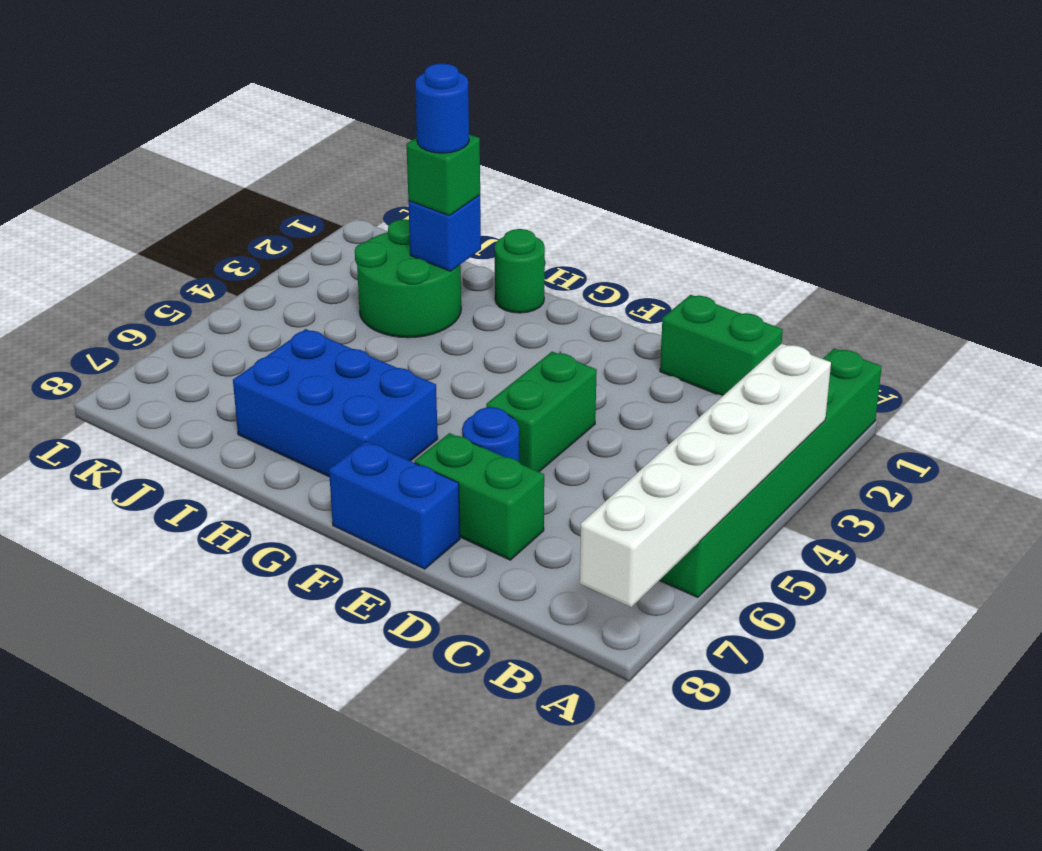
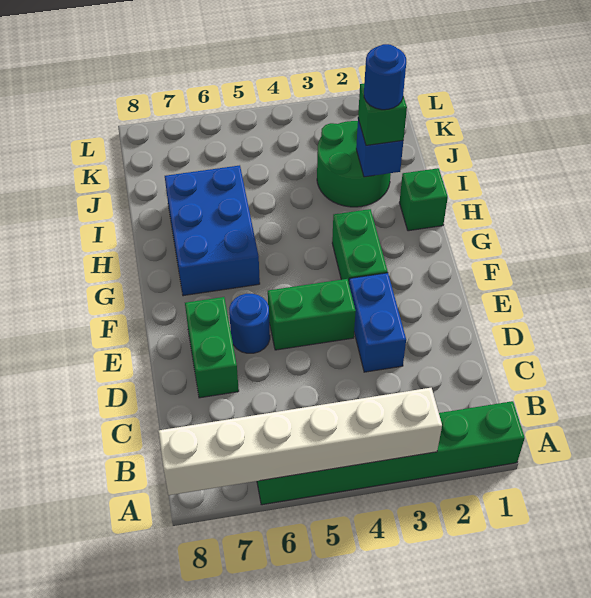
green brick C1:D1 level 1 -> green brick F3:G3 level 1
blue brick E8:F8 level 1 -> blue brick D3:E3 level 1
green round brick H1 level 1 -> green brick H1 level 1

